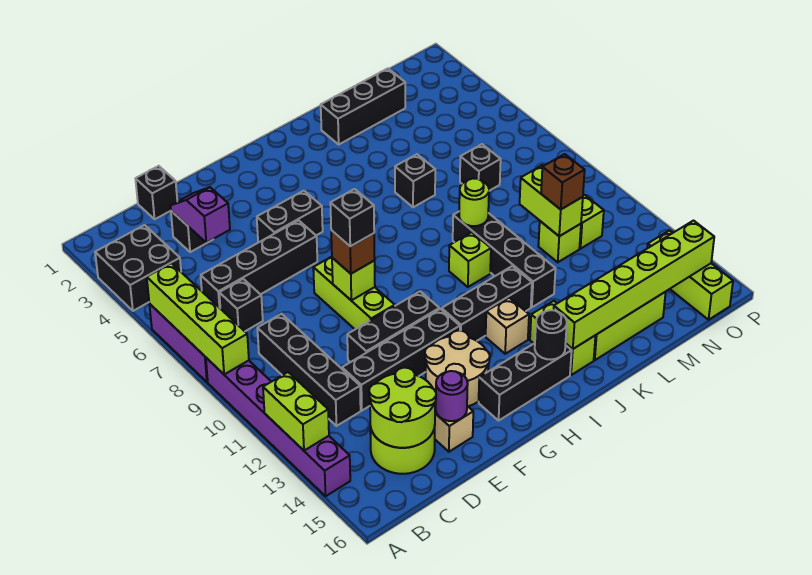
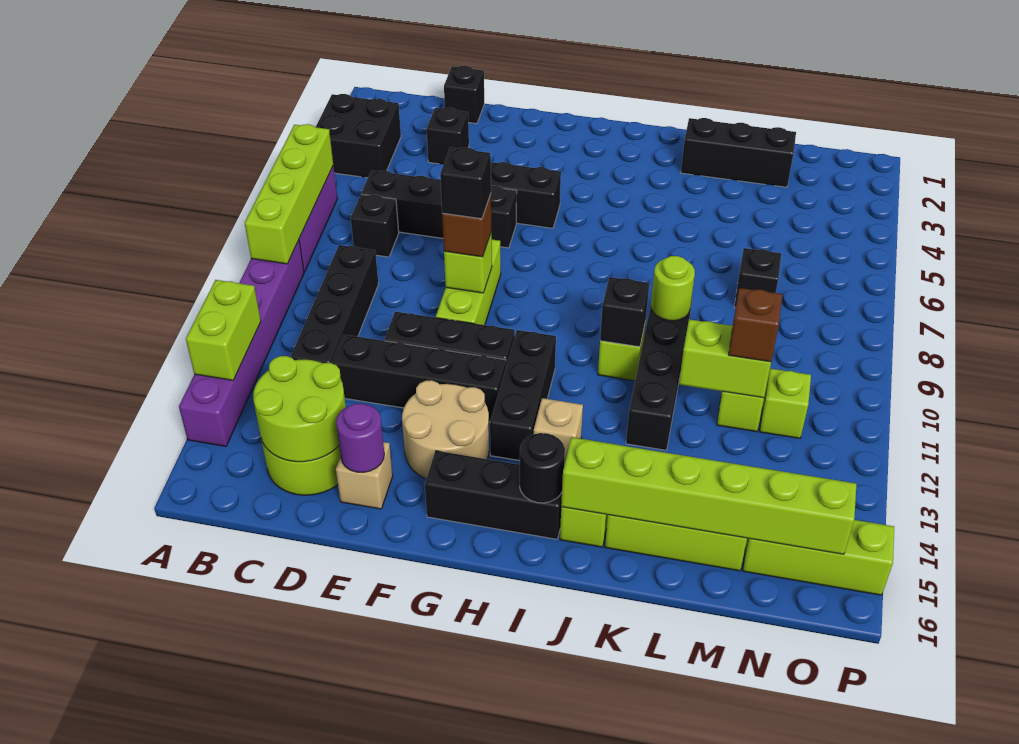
purple slope D3:D4 level 2 top 4 -> none
black brick H12:J12 level 1 -> black brick H11:H13 level 1
black brick K6 level 1 -> black brick J10 level 2
lime brick M10:M11 level 2 -> lime brick L11:M11 level 2
lime brick O14:O16 level 1 -> lime brick N15:P15 level 1

